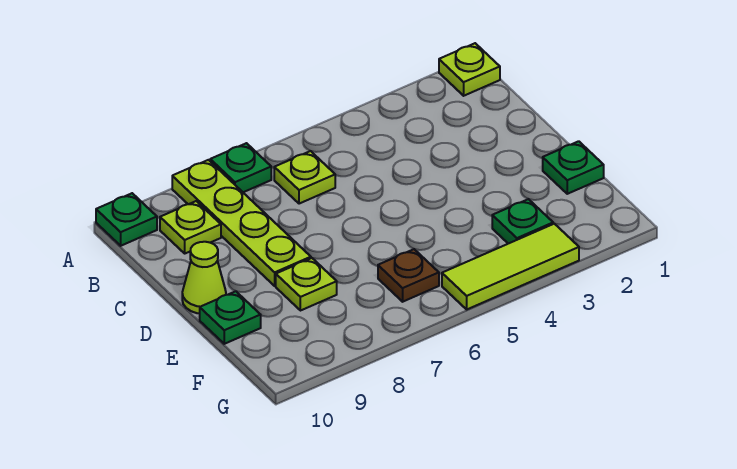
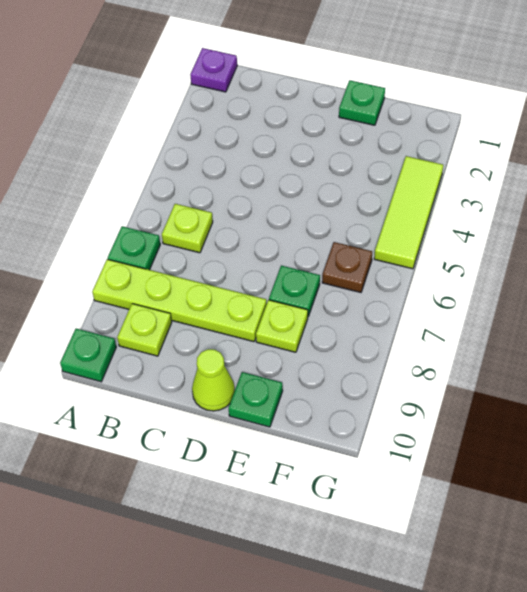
lime plate A1 level 1 -> purple plate A1 level 1
green plate F3 level 1 -> green plate E7 level 1

